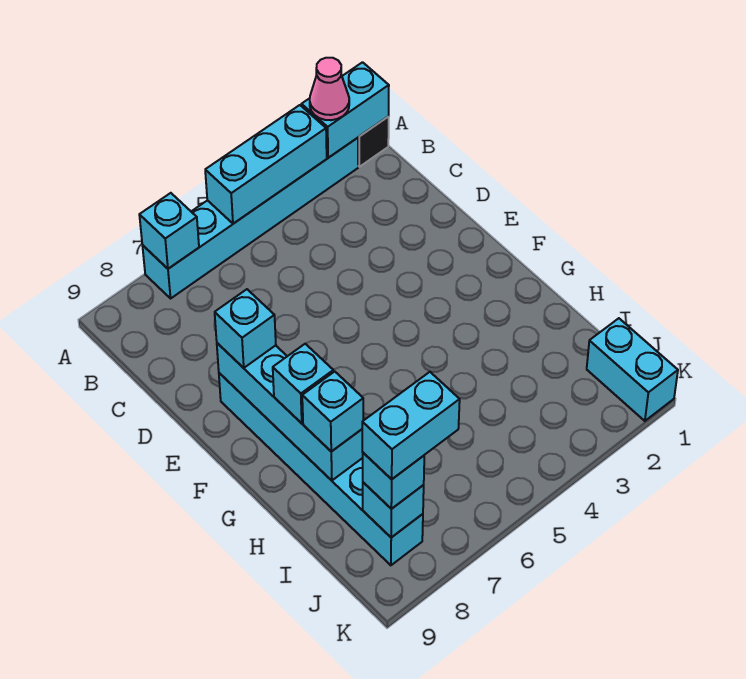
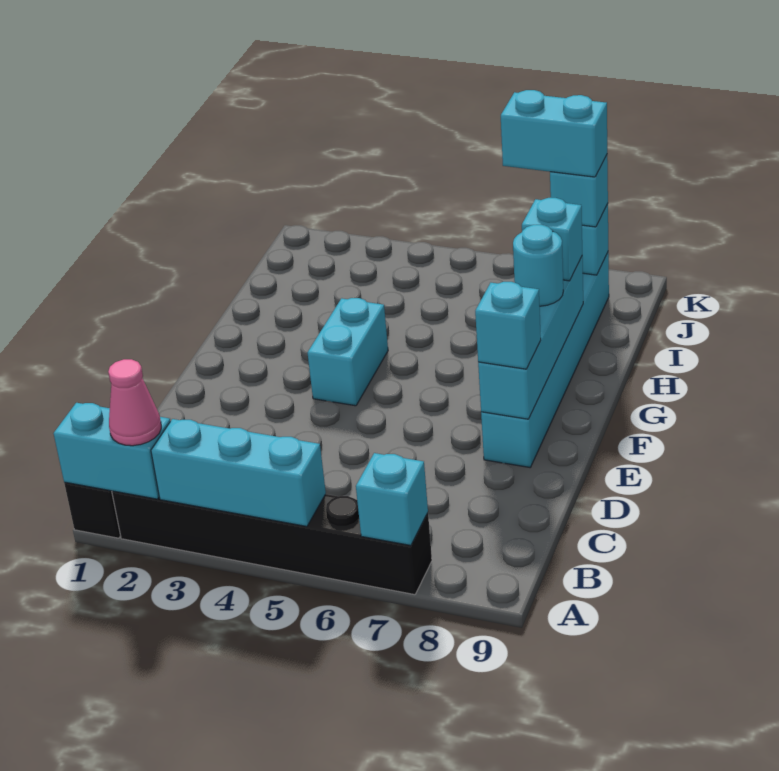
cyan brick A2:A7 level 1 -> black brick A2:A7 level 1
cyan brick G8 level 3 -> cyan round brick G8 level 3
cyan brick J1:K1 level 1 -> cyan brick F4:G4 level 1

